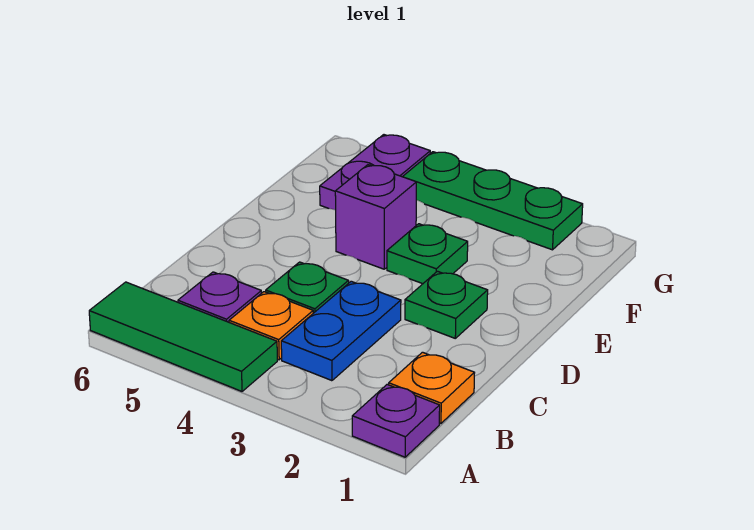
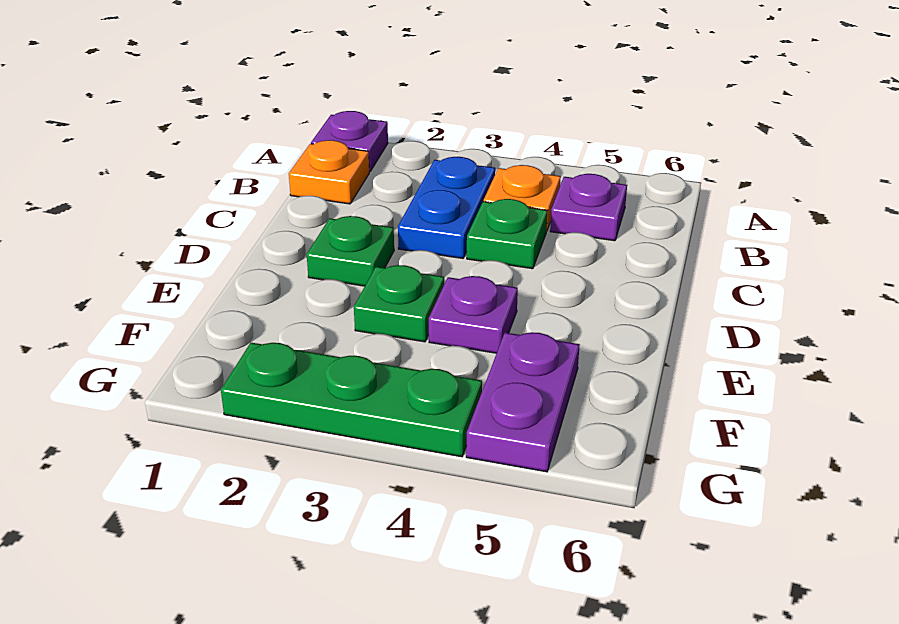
green tile A4:A6 level 1 -> none
purple brick E4 level 1 -> purple plate E4 level 1

